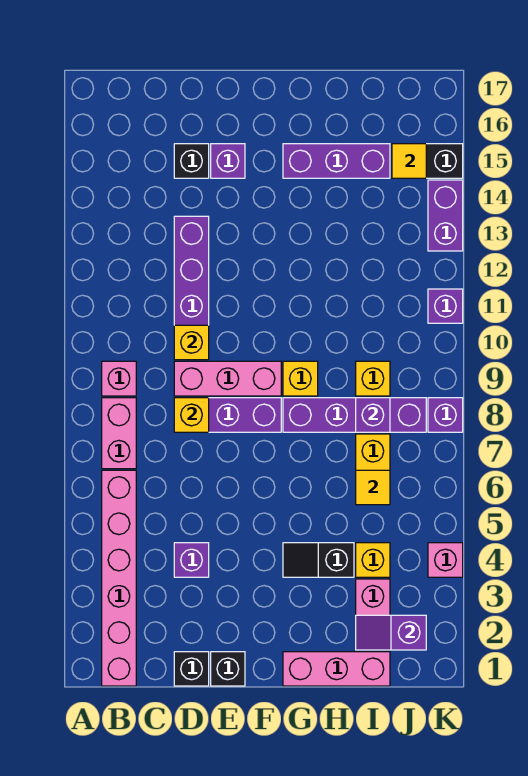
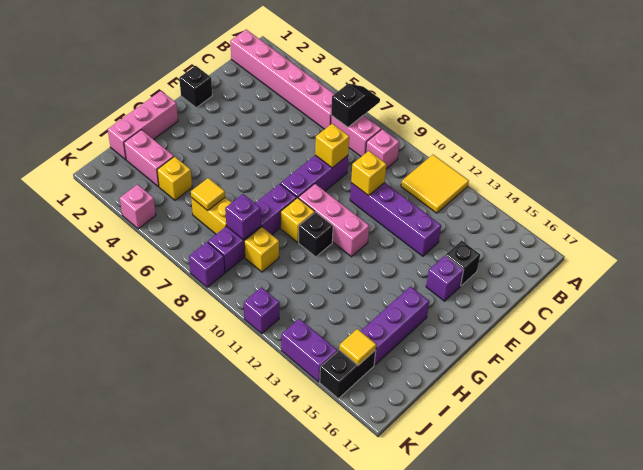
none -> yellow tile A11:B12 level 1
black brick D1 level 1 -> black brick G10 level 1
purple brick D4 level 1 -> none
pink brick D9:F9 level 1 -> pink brick F9:F11 level 1
black slope G4:H4 level 1 top H -> black slope A7:B7 level 2 top B
purple slope I2:J2 level 2 top J -> none

